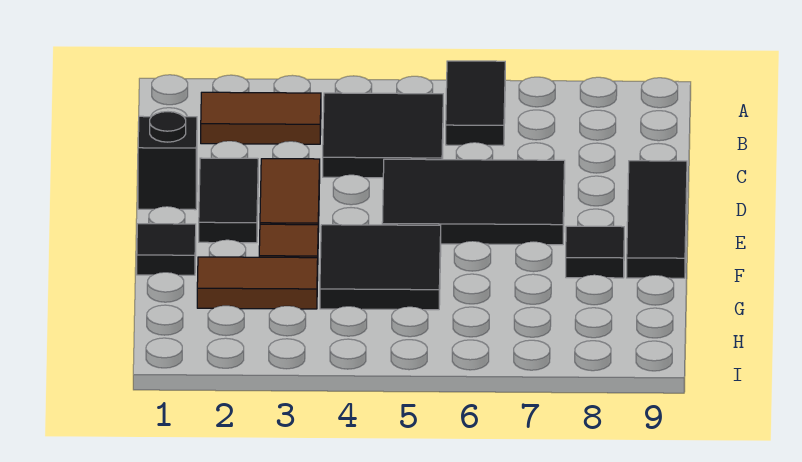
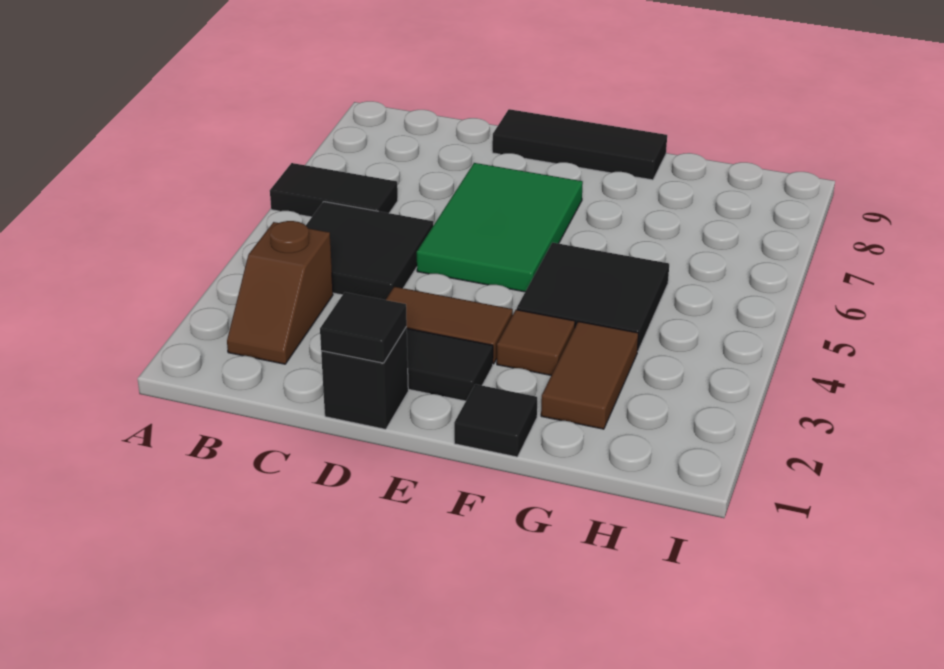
brown tile B2:B3 level 1 -> brown slope B2:B3 level 1 top 3
black tile D5:E7 level 1 -> green tile D5:E7 level 1
black tile F8 level 1 -> black tile D1 level 2

